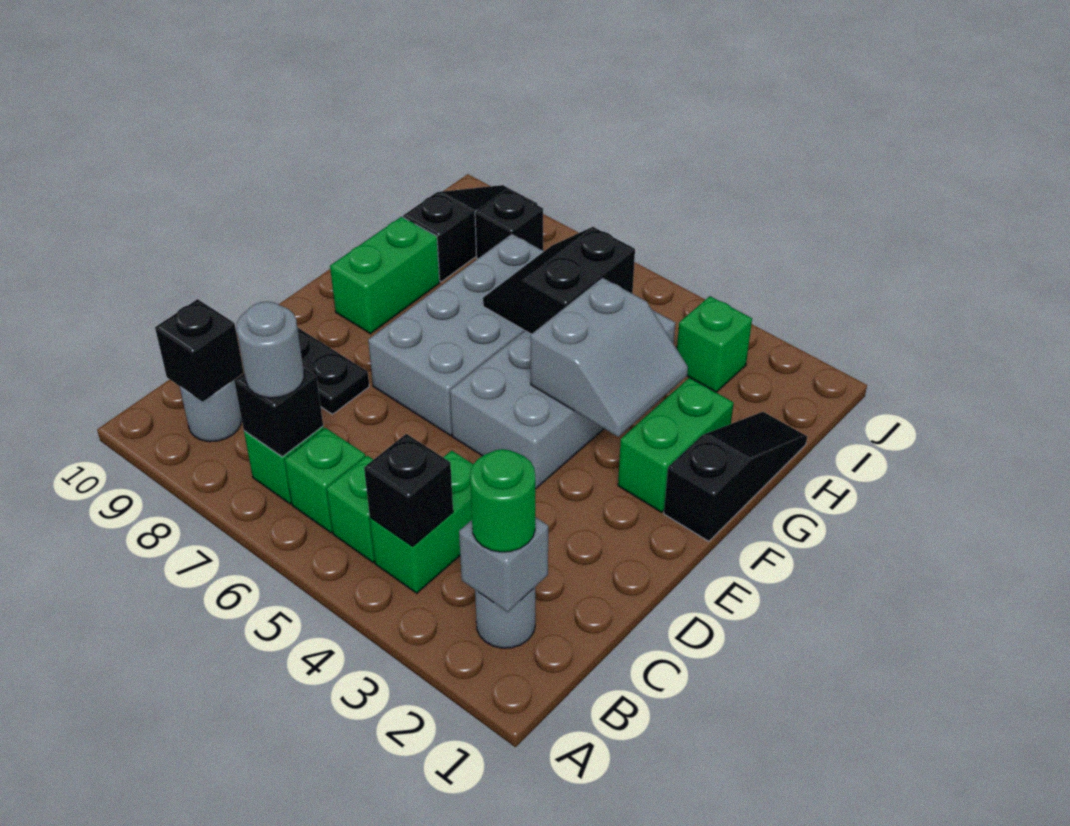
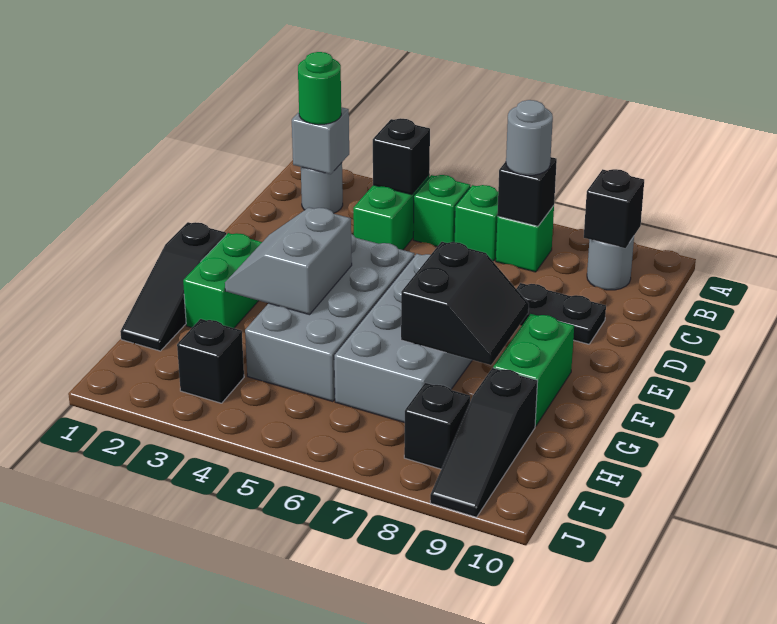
black slope G5:H6 level 2 top 5 -> black slope F7:G8 level 2 top 7
green brick I3 level 1 -> black brick I3 level 1

